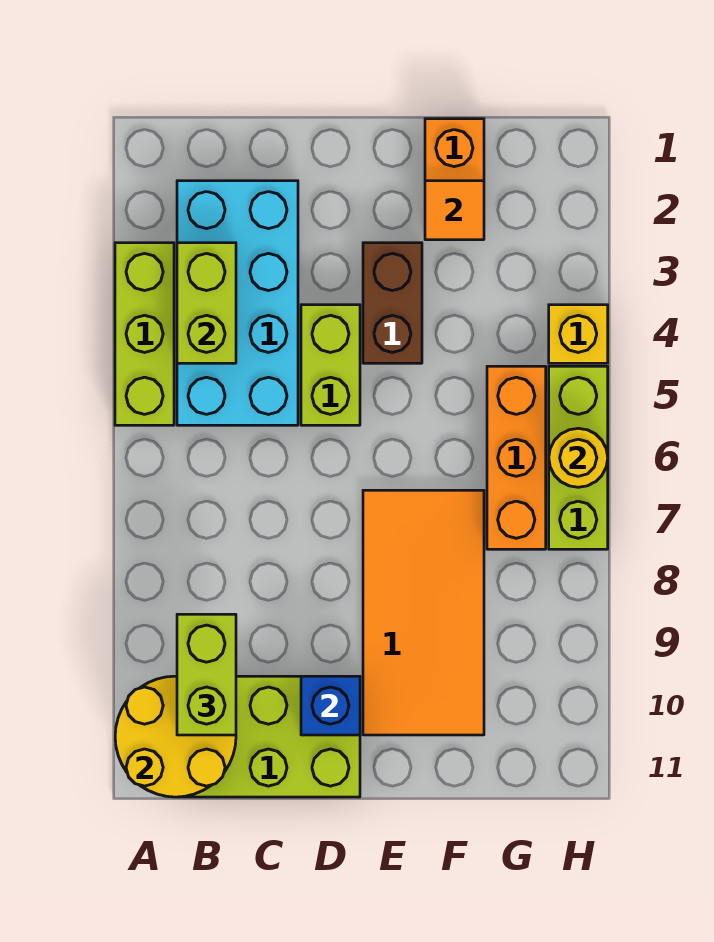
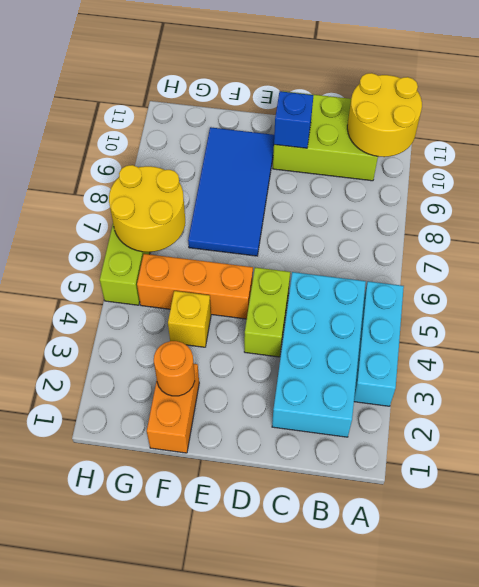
lime brick A3:A5 level 1 -> cyan brick A3:A5 level 1
lime brick B3:B4 level 2 -> none
lime brick B9:B10 level 3 -> none
brown brick E3:E4 level 1 -> none
orange tile E7:F10 level 1 -> blue tile E7:F10 level 1
orange tile F2 level 2 -> orange round brick F2 level 2
orange brick G5:G7 level 1 -> orange brick E5:G5 level 1
yellow brick H4 level 1 -> yellow brick F4 level 1
yellow round brick H6 level 2 -> yellow round brick G6:H7 level 2

